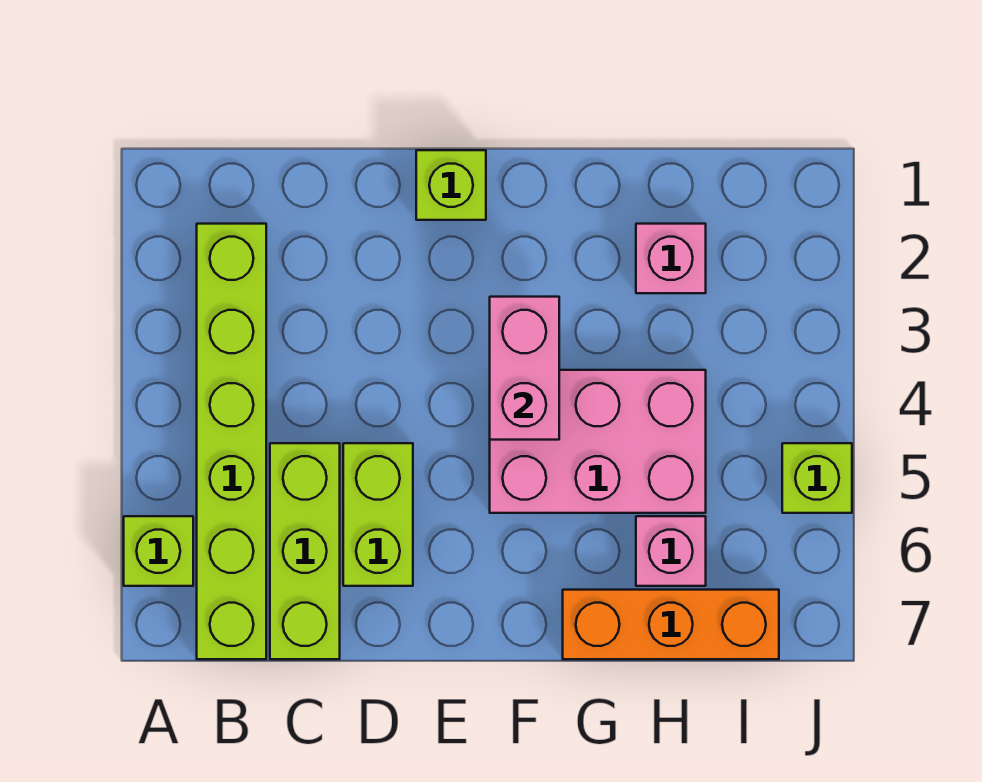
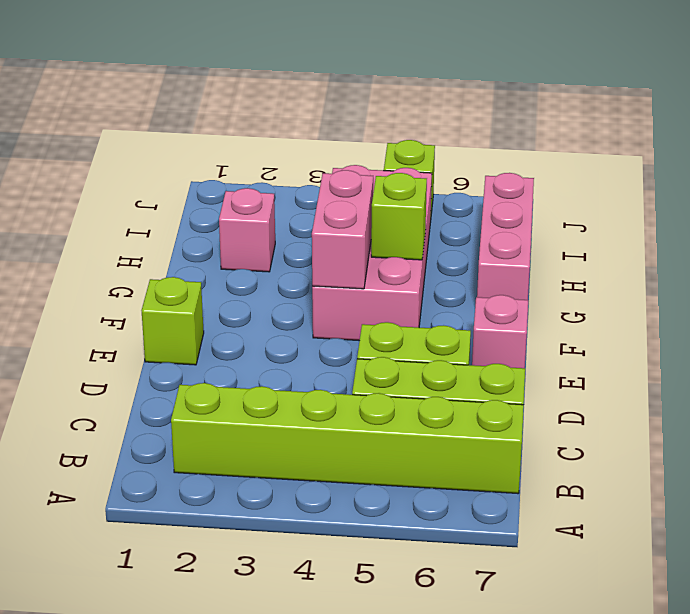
lime brick A6 level 1 -> lime brick G5 level 2
pink brick F3:F4 level 2 -> pink brick F4:G4 level 2
pink brick F4:H5 level 1 -> pink brick F4:I5 level 1
orange brick G7:I7 level 1 -> pink brick G7:I7 level 1
pink brick H6 level 1 -> pink brick E7 level 1

